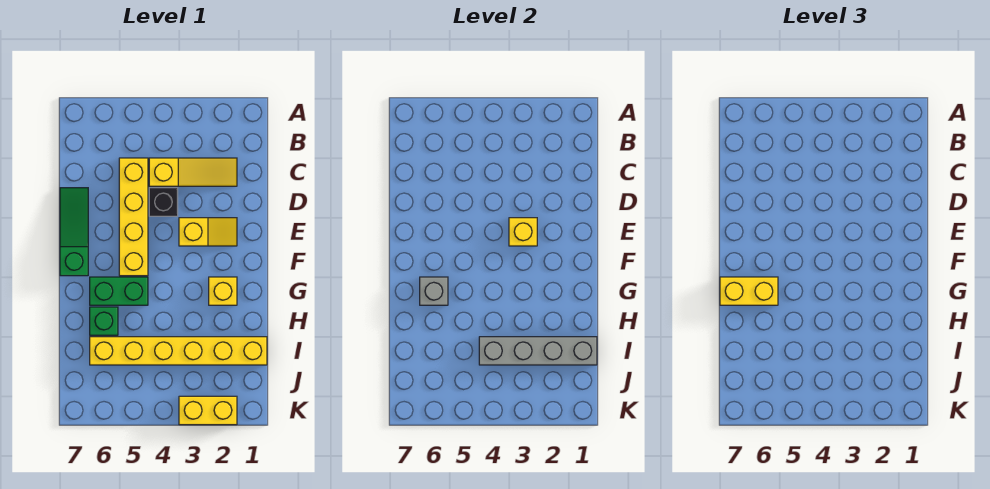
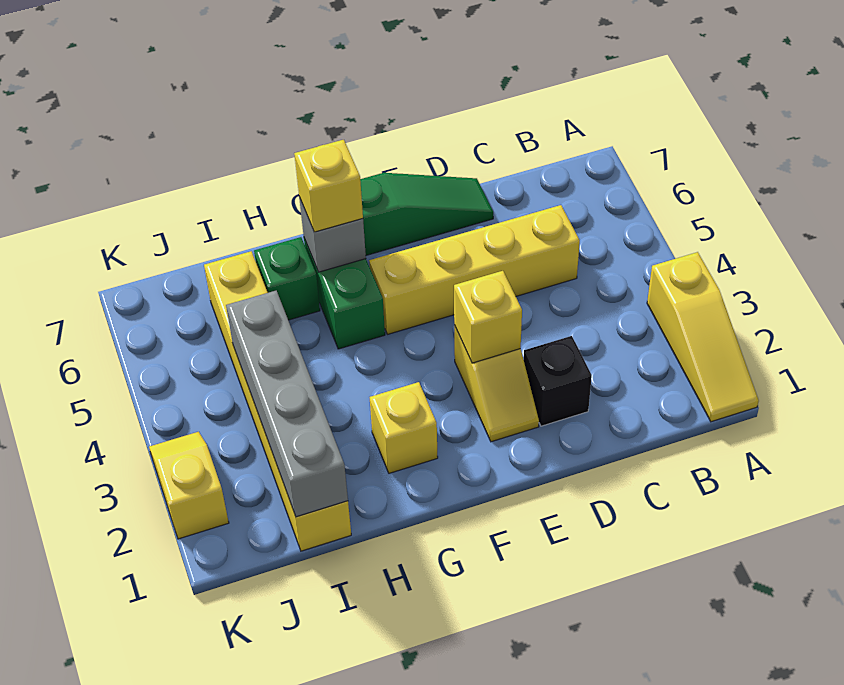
yellow slope C2:C4 level 1 top 4 -> yellow slope A1:A3 level 1 top 3
black brick D4 level 1 -> black brick D2 level 1
yellow brick G6:G7 level 3 -> yellow brick G6 level 3
yellow brick K2:K3 level 1 -> yellow slope K2:K3 level 1 top 2

